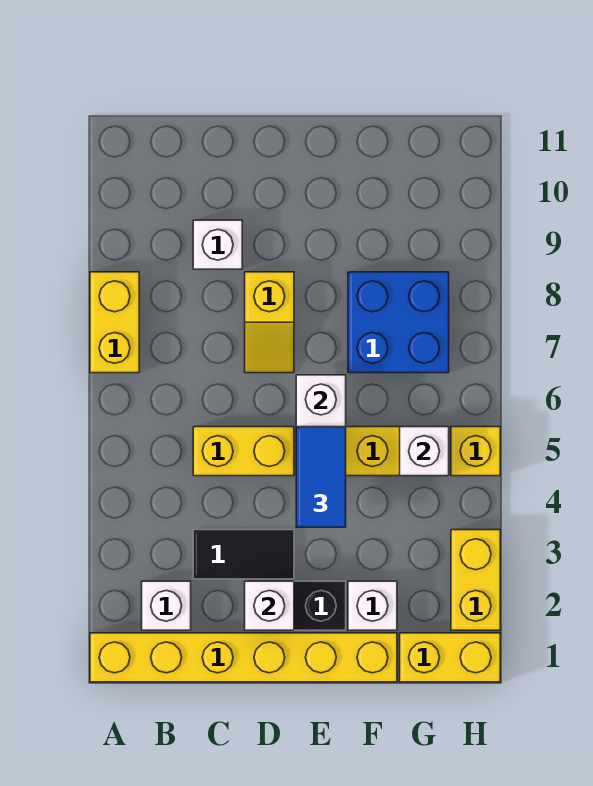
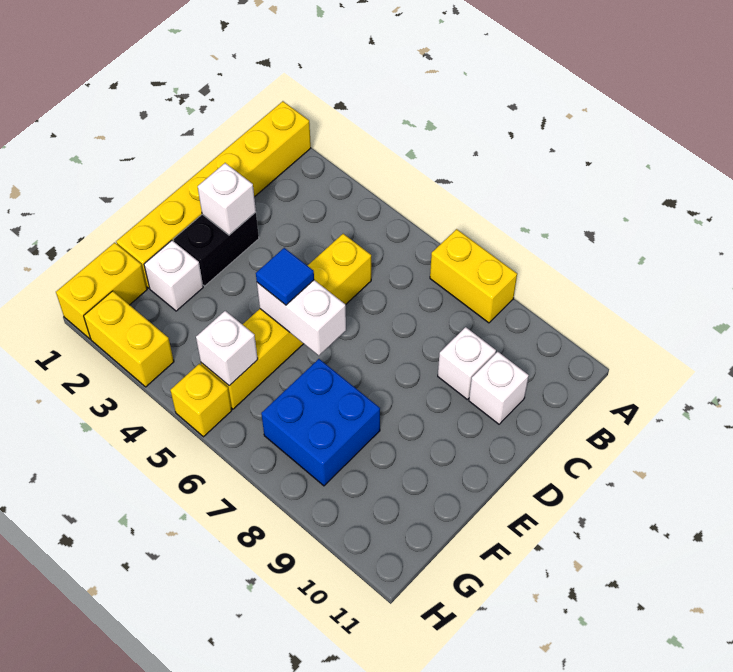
white brick B2 level 1 -> white brick C10 level 1
black tile C3:D3 level 1 -> none
yellow slope D7:D8 level 1 top 8 -> none
blue tile E4:E5 level 3 -> blue tile E5 level 3

